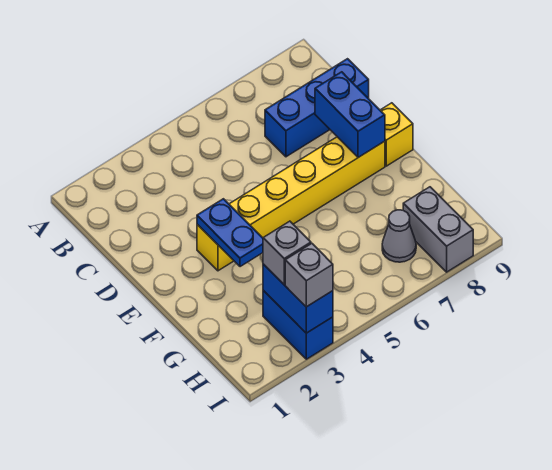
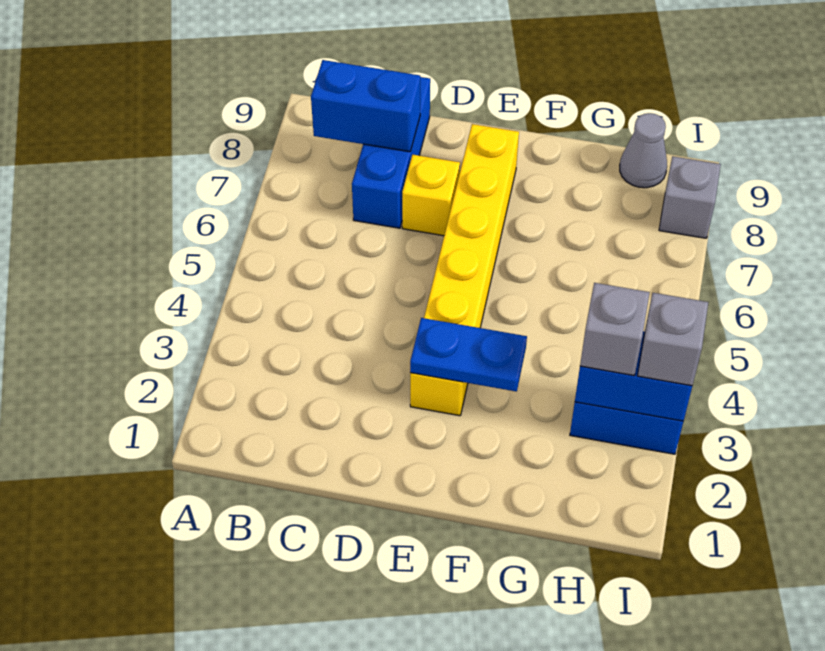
blue brick D8:E8 level 2 -> blue brick B8:C8 level 2
yellow brick E9 level 1 -> yellow brick D7 level 1
grey cone H7 level 1 -> grey cone H9 level 1
grey brick H8:I8 level 1 -> grey brick I8 level 1

